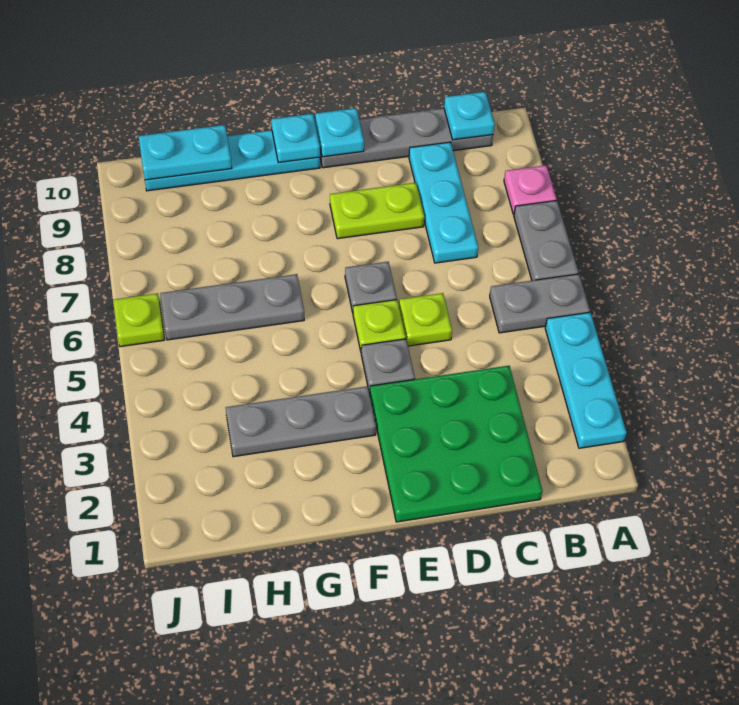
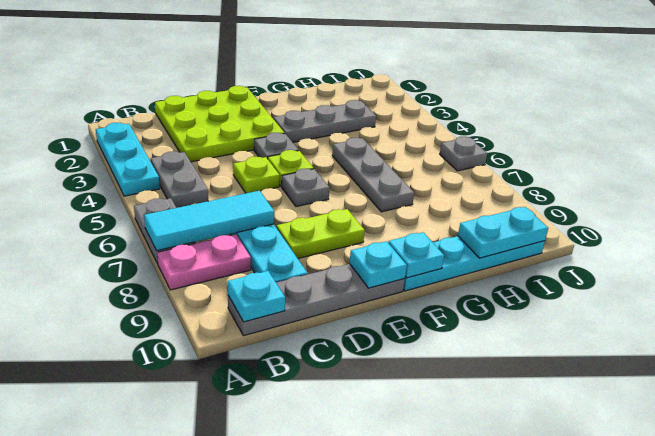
grey plate A5:B5 level 1 -> grey plate B4:B5 level 1
none -> cyan tile A7:C7 level 2
pink plate A8 level 1 -> pink plate A8:B8 level 1
green plate C1:E3 level 1 -> lime plate C1:E3 level 1
grey plate G6:I6 level 1 -> grey plate G5:G7 level 1
lime plate J6 level 1 -> grey plate J6 level 1

